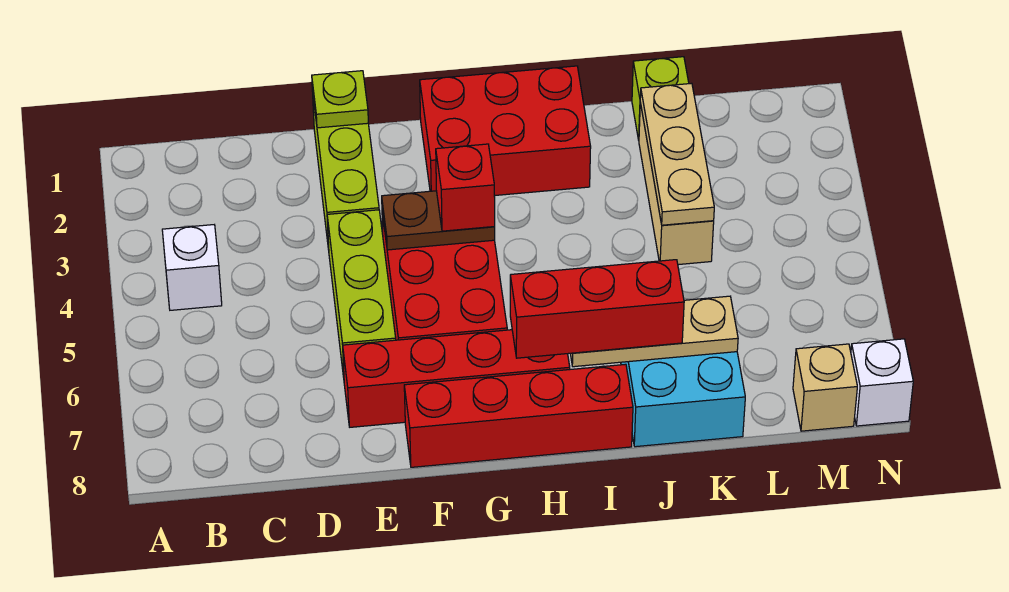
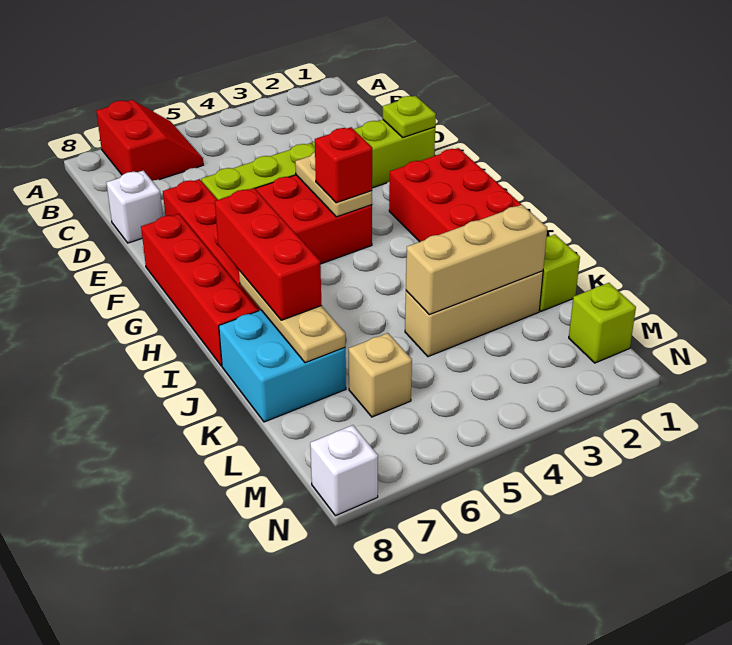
none -> red slope A6:B7 level 1 top 7
white brick B4 level 1 -> white brick D8 level 1
brown plate F4:G4 level 2 -> tan plate F4:G4 level 2
tan plate K2:K4 level 2 -> tan brick K2:K4 level 2
none -> lime brick M1 level 1
tan brick M8 level 1 -> tan brick L6 level 1

